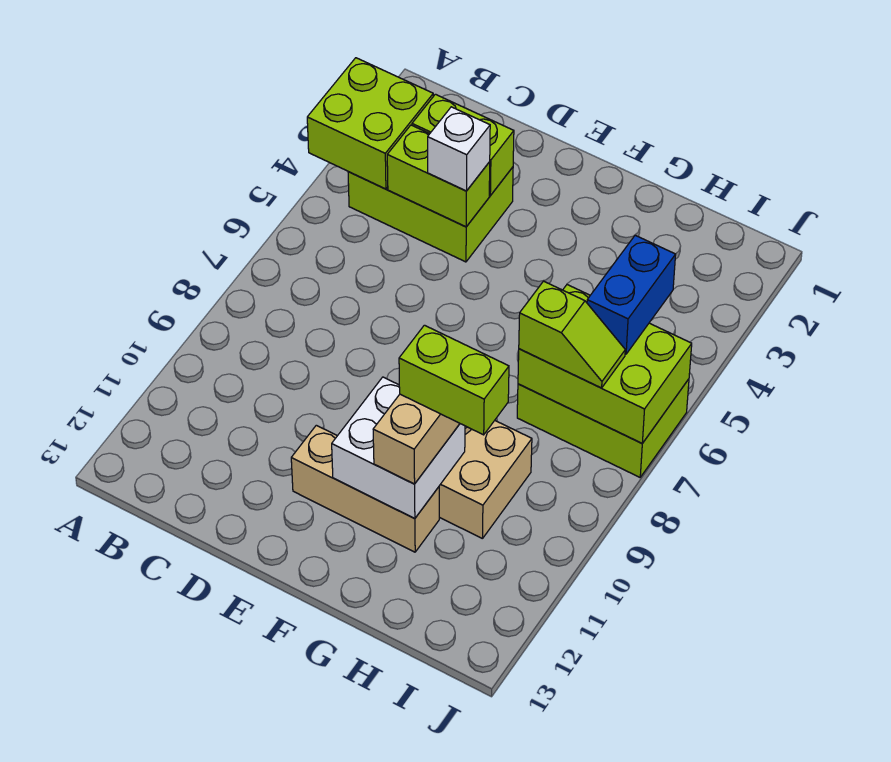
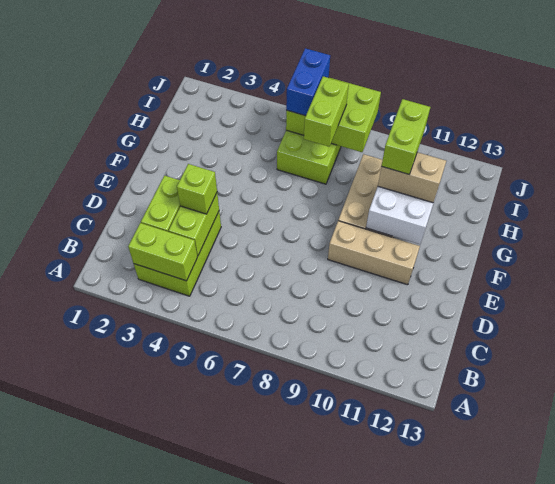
lime brick A3:B4 level 2 -> lime brick B3:B4 level 2
white brick D4 level 3 -> lime brick D4 level 3
tan brick E11:G11 level 1 -> tan brick E9:E11 level 1
lime brick H6:J7 level 2 -> lime brick I6:J8 level 2
lime slope H7:I7 level 3 top H -> lime brick H7:I7 level 3
blue brick I5:I6 level 3 -> blue brick I6:J6 level 3

